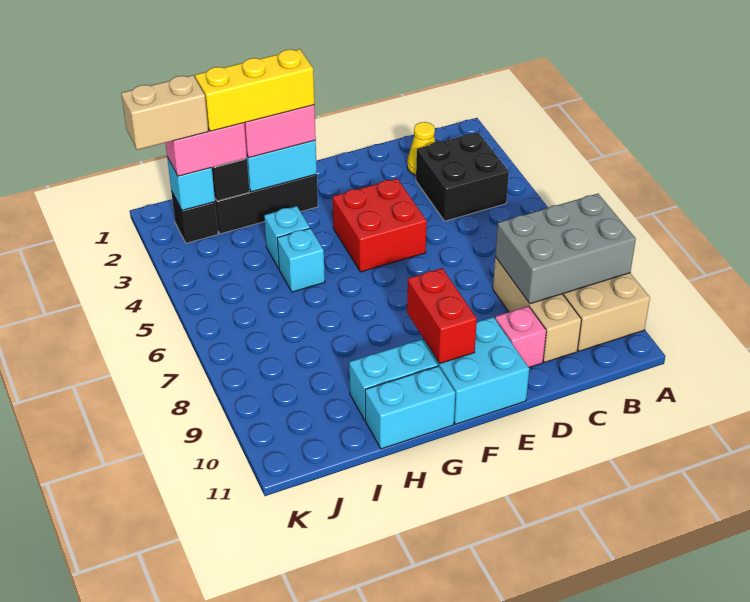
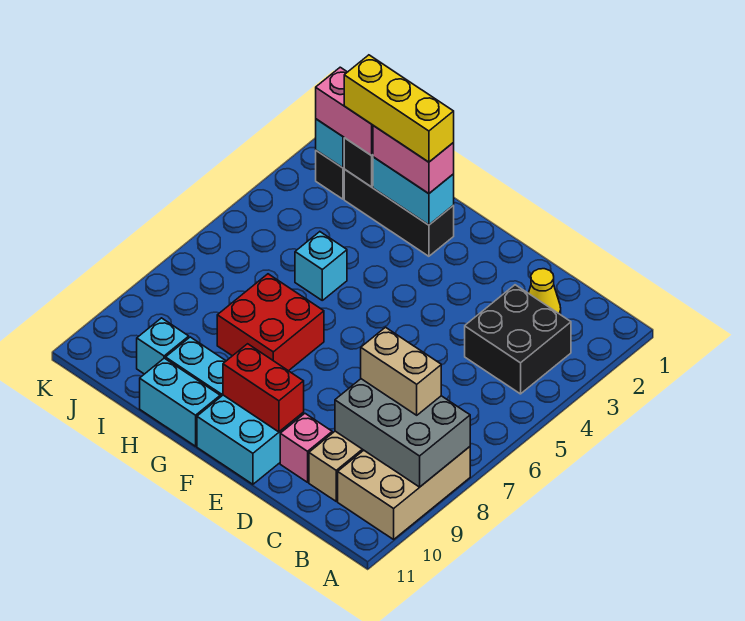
red brick E4:F5 level 1 -> red brick G7:H8 level 1
red brick F9:F10 level 2 -> red brick E10:F10 level 2
cyan brick H4 level 1 -> cyan brick I10 level 1
tan brick J2:K2 level 4 -> tan brick B8:C8 level 3

